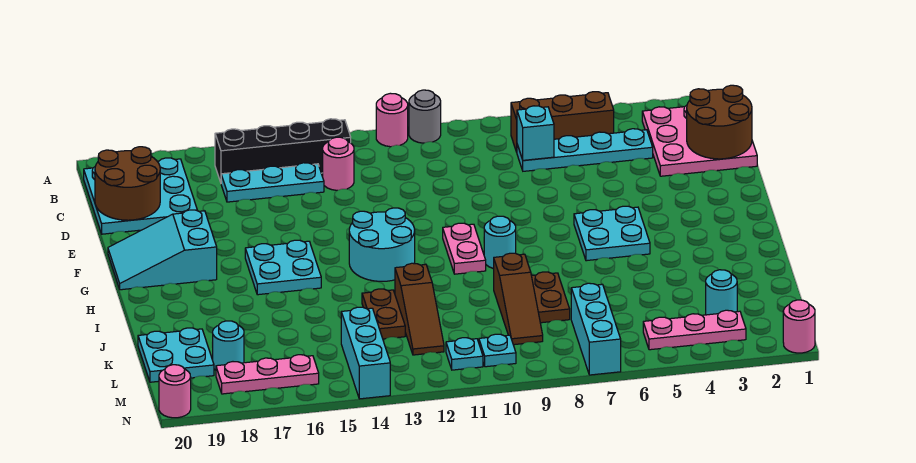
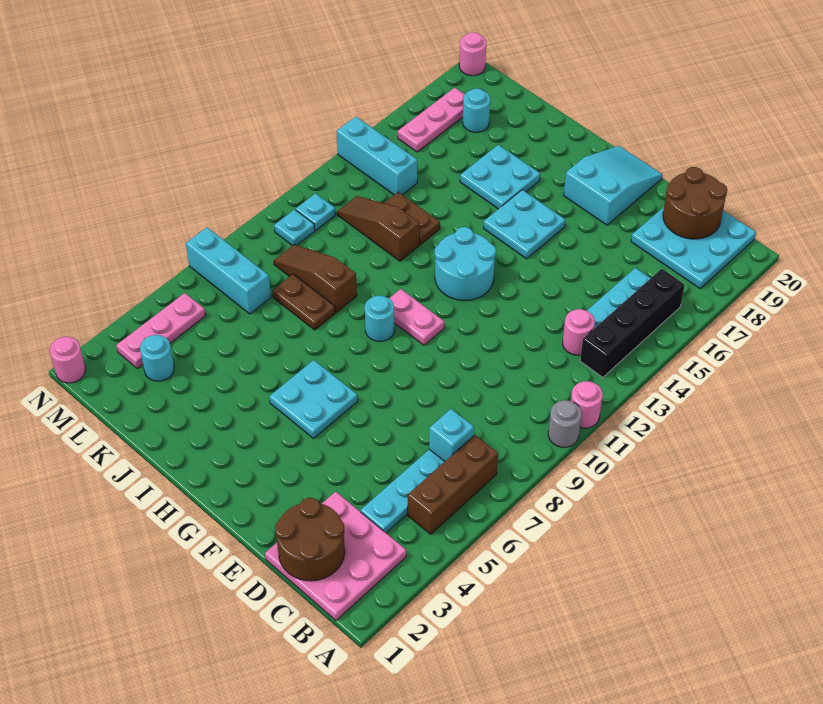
cyan plate K19:L20 level 1 -> cyan plate I16:J17 level 1

